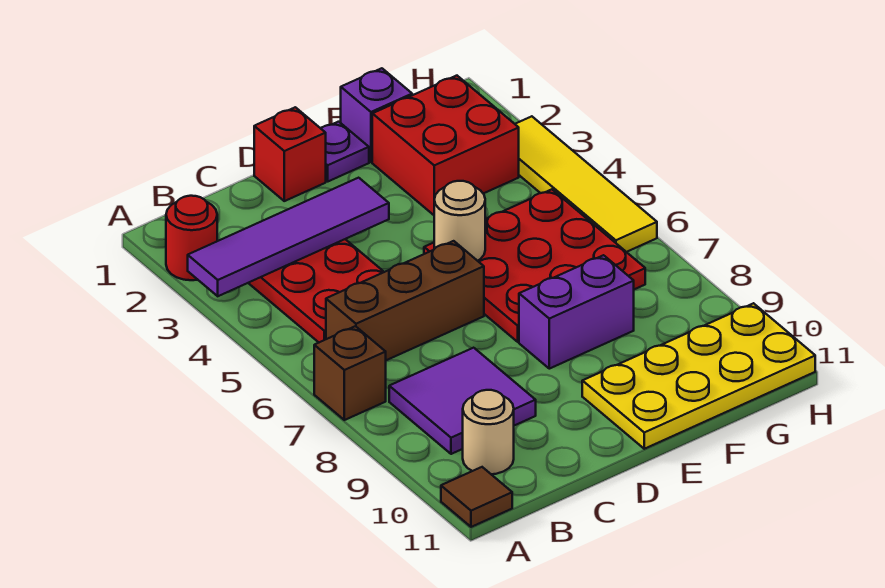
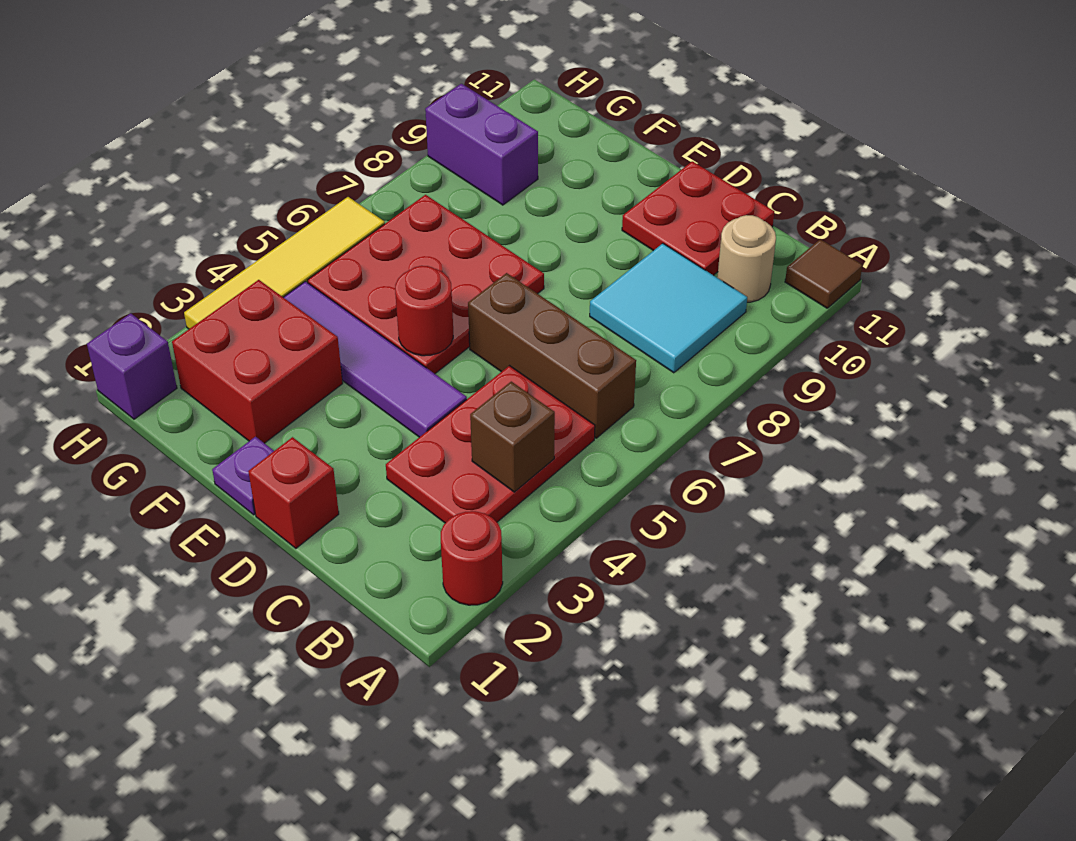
purple tile A3:D3 level 2 -> purple tile D4:G4 level 1
brown brick A7 level 1 -> brown brick B4 level 2
purple tile B8:C9 level 1 -> cyan tile B8:C9 level 1
none -> red plate C10:D11 level 1
tan round brick E5 level 2 -> red round brick E5 level 2
purple brick E8:F8 level 1 -> purple brick G9:H9 level 1
yellow plate E10:H11 level 1 -> none
purple brick F1 level 1 -> purple brick H1 level 1

